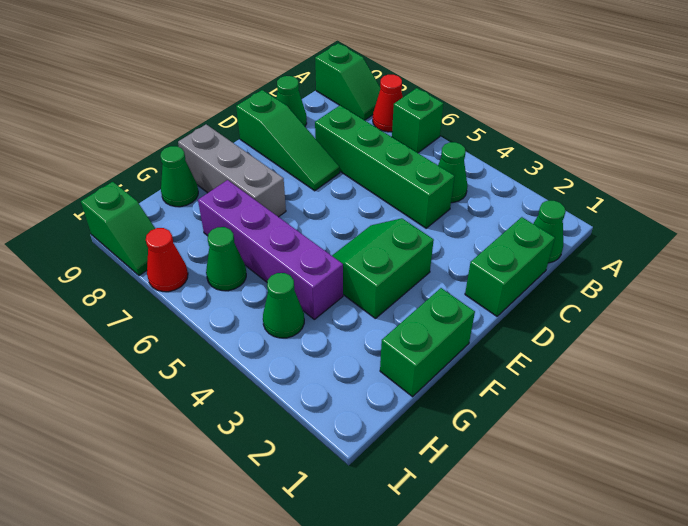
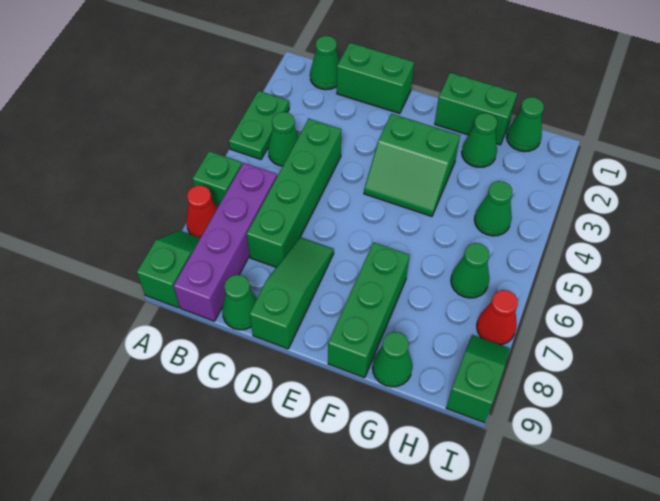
none -> green plate A3:A4 level 1
grey brick F7:F9 level 1 -> green brick F7:F9 level 1
none -> green cone G2 level 1
purple brick G4:G7 level 1 -> purple brick B6:B9 level 1
none -> green cone H1 level 1

